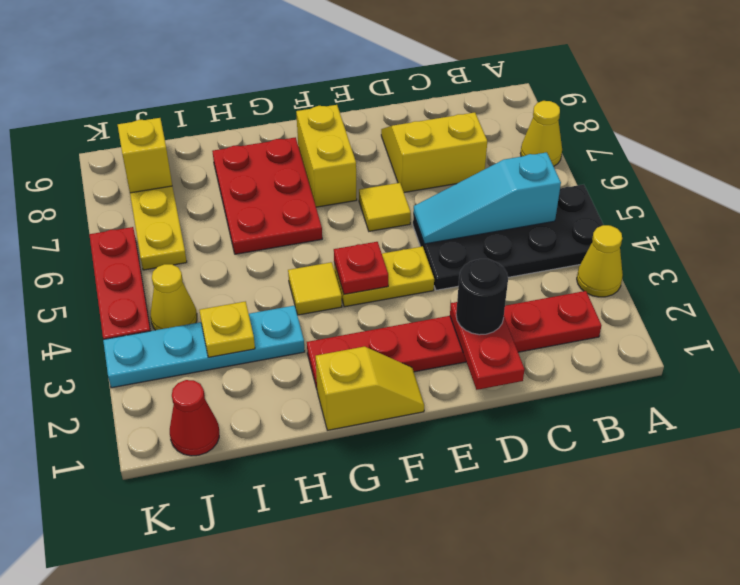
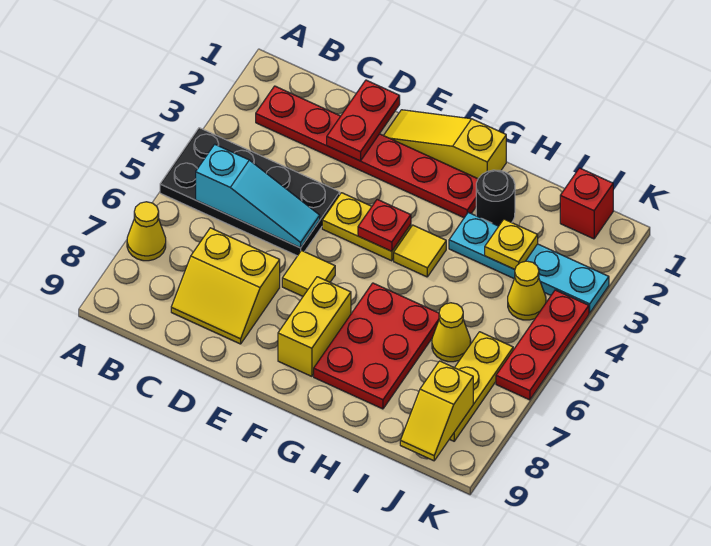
yellow cone A3 level 1 -> yellow cone I6 level 1
black round brick D2 level 3 -> black round brick H2 level 1
yellow slope F1:G1 level 1 top G -> yellow slope E1:G1 level 1 top G
red cone J1 level 1 -> red brick J1 level 1

